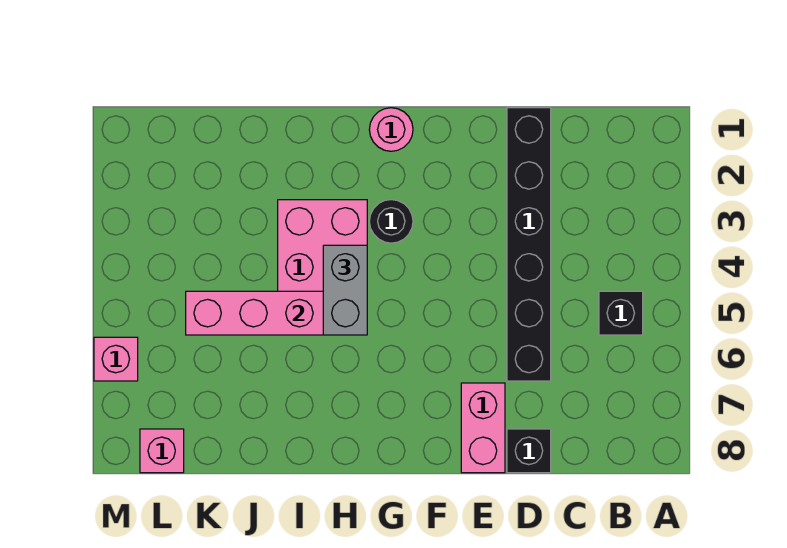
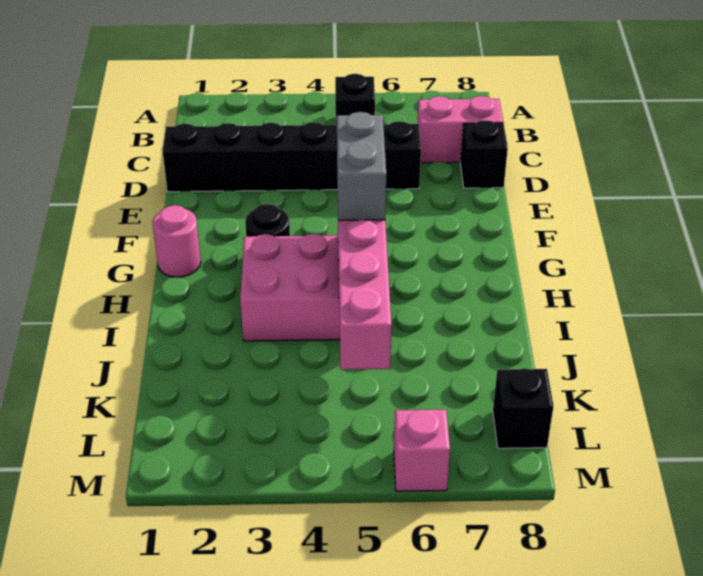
pink brick E7:E8 level 1 -> pink brick C7:C8 level 1
grey brick H4:H5 level 3 -> grey brick G5:H5 level 3
pink brick L8 level 1 -> black brick L8 level 1

